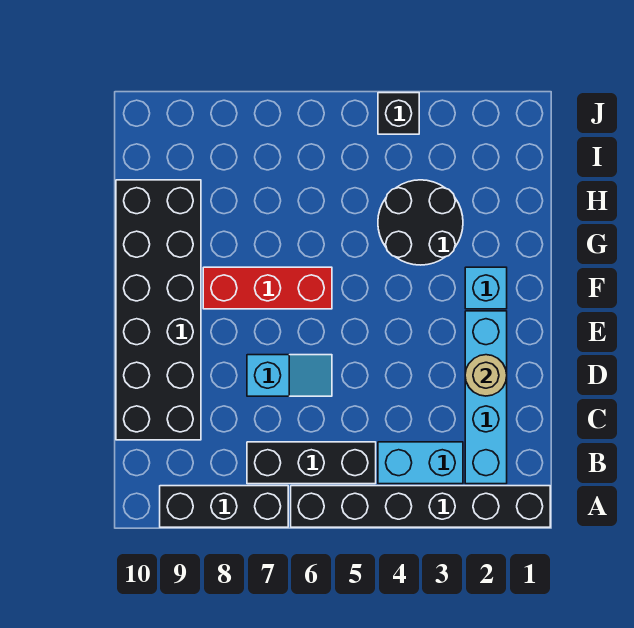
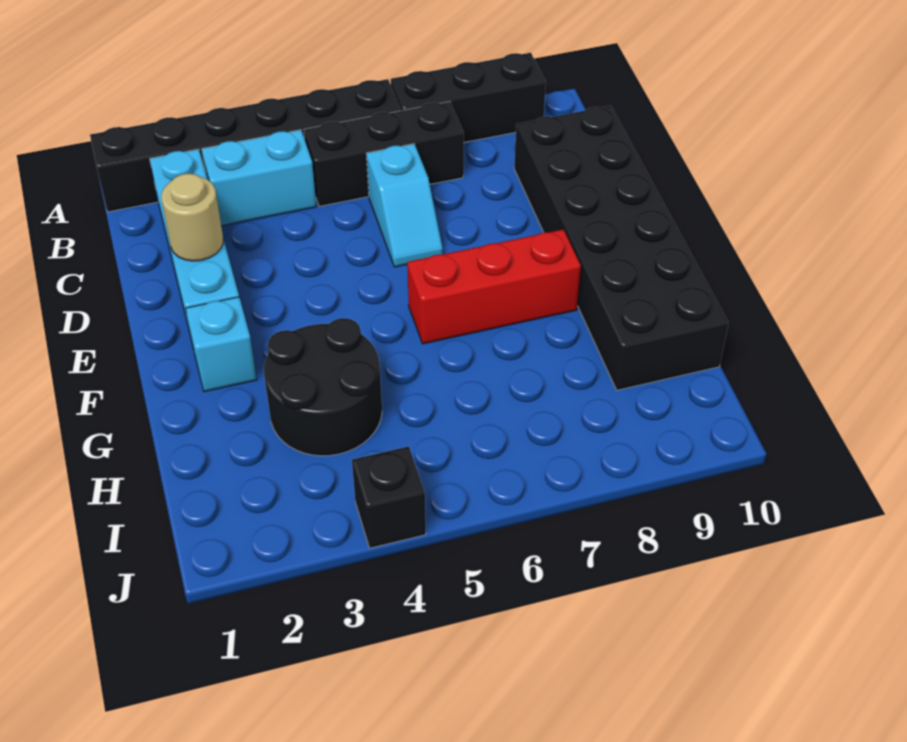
cyan slope D6:D7 level 1 top 7 -> cyan slope C6:D6 level 1 top C

